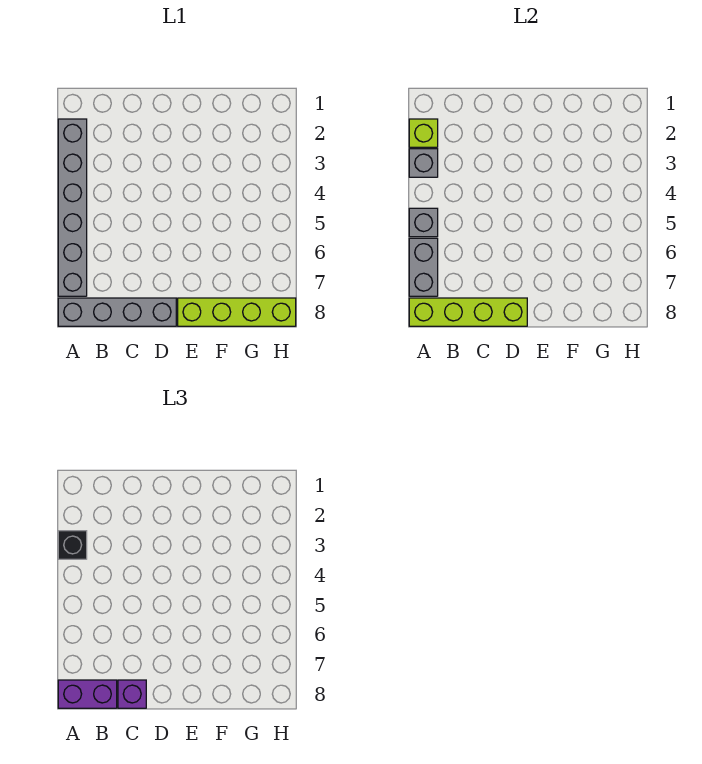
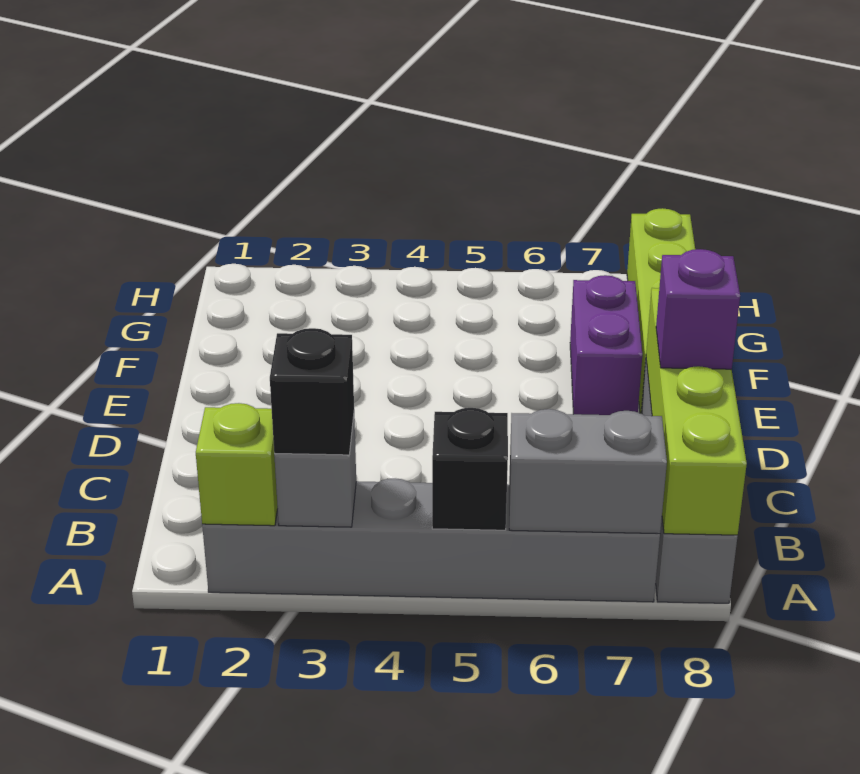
grey brick A5 level 2 -> black brick A5 level 2
purple brick A8:B8 level 3 -> purple brick E7:F7 level 1

